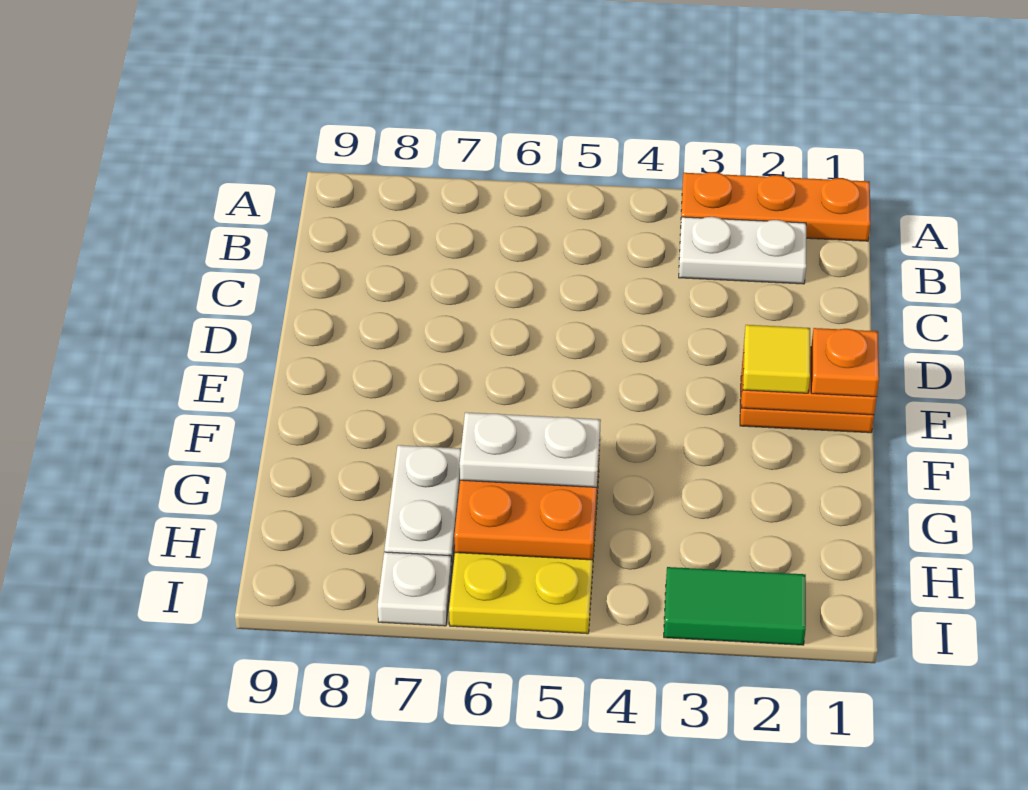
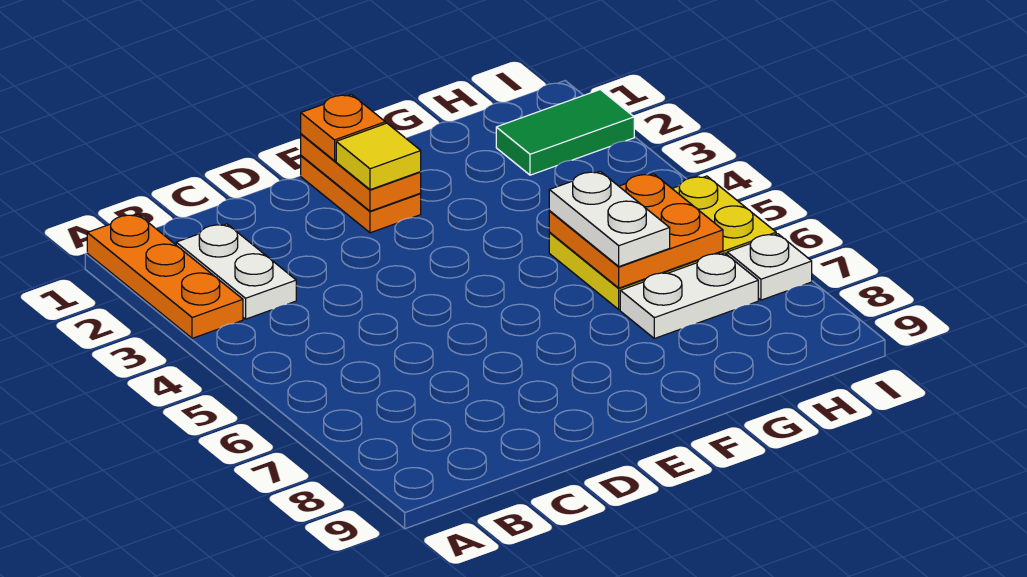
green tile I2:I3 level 1 -> green tile H2:I2 level 1

